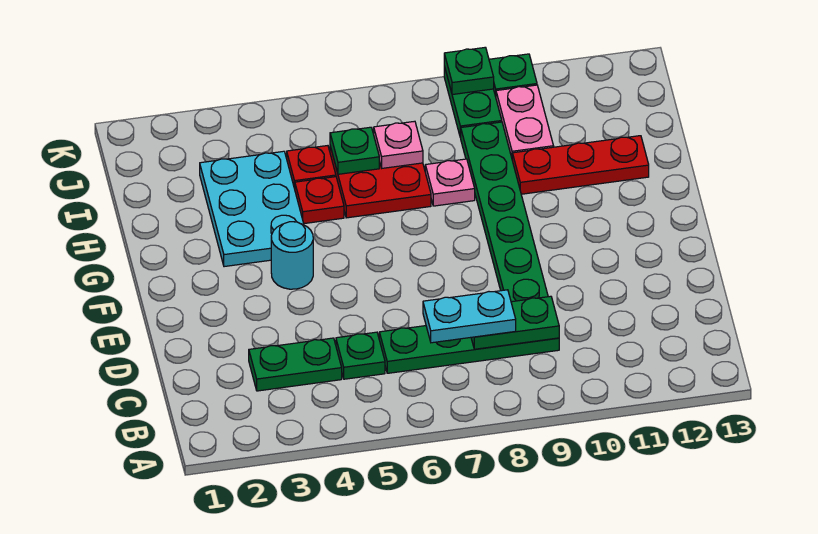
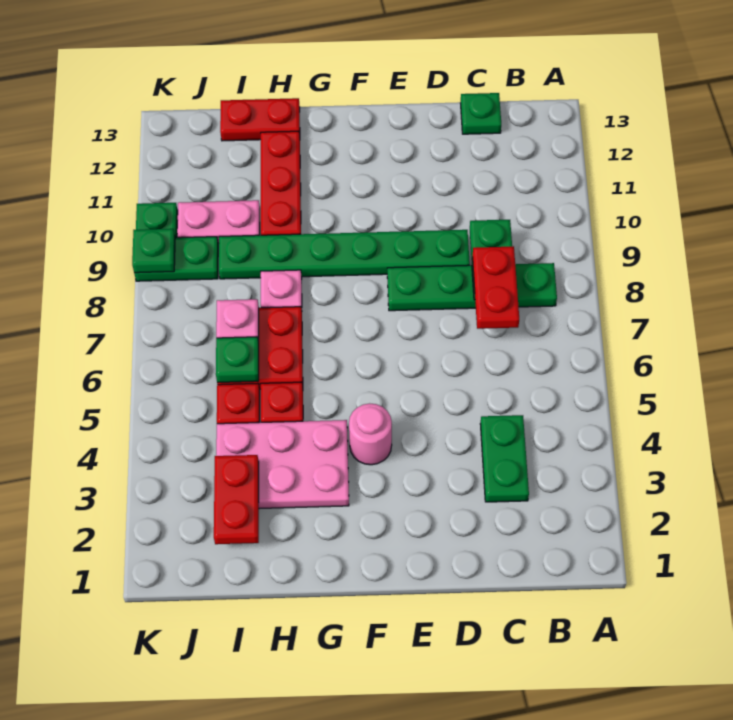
green plate C5 level 1 -> green plate C13 level 1
green plate C6:C9 level 1 -> green plate B8:E8 level 1
cyan plate C7:C8 level 3 -> red plate C7:C8 level 3
cyan round brick F4 level 1 -> pink round brick F4 level 1
cyan plate G3:I4 level 1 -> pink plate G3:I4 level 1
none -> red plate H13:I13 level 1
none -> red plate I2:I3 level 2

